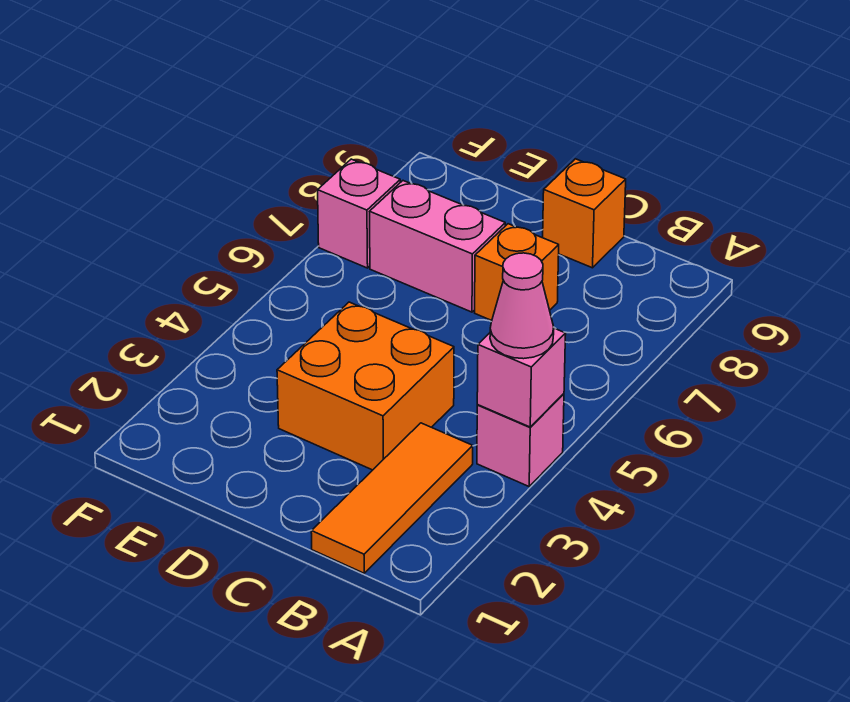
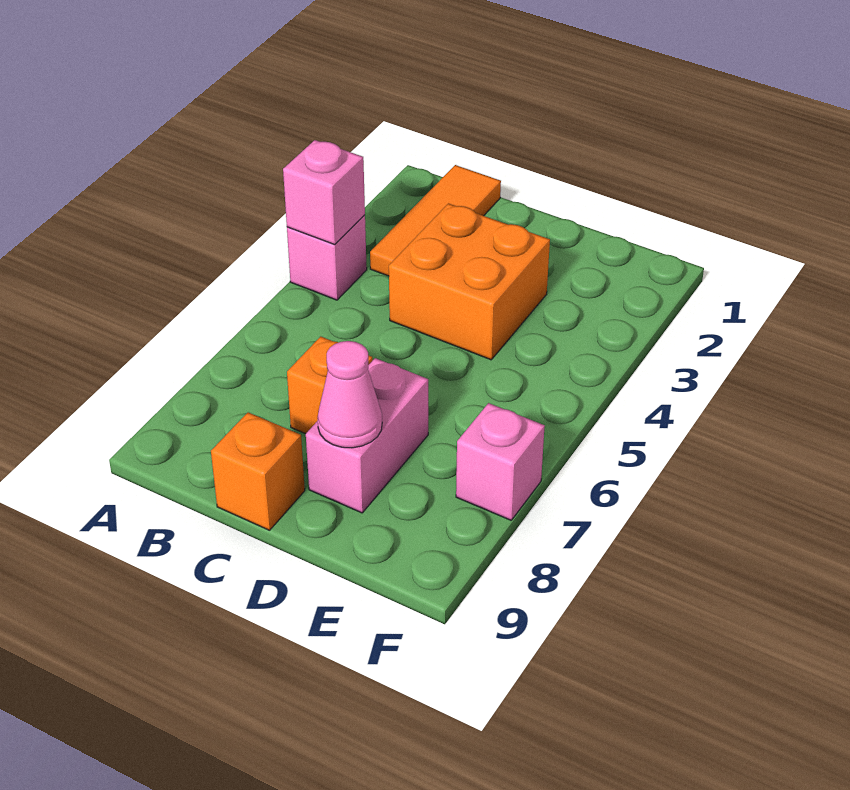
pink cone A4 level 3 -> pink cone D8 level 2
pink brick D7:E7 level 1 -> pink brick D7:D8 level 1

